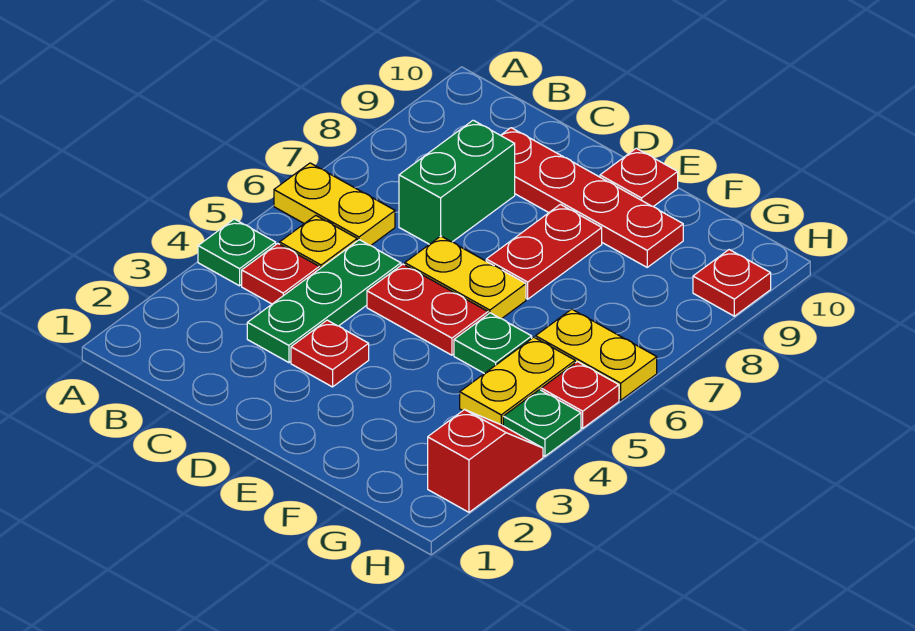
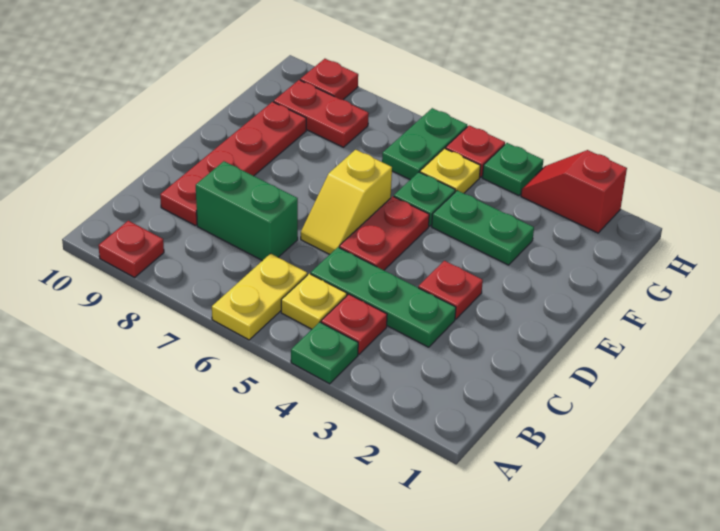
yellow plate D6:E6 level 1 -> yellow slope D6:E6 level 1 top E
red plate E7:E8 level 1 -> red plate G8:G9 level 1
red plate E10 level 1 -> red plate A9 level 1
none -> green plate F3:F4 level 1
yellow plate G4:G5 level 1 -> yellow plate G5 level 1
yellow plate G6:H6 level 1 -> green plate G6:H6 level 1

